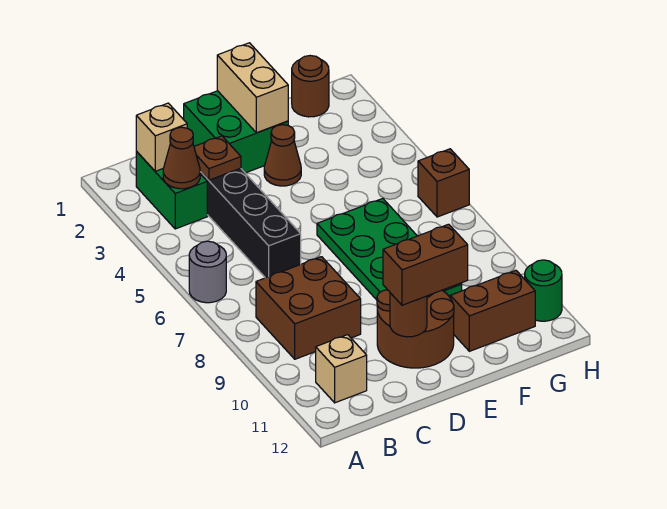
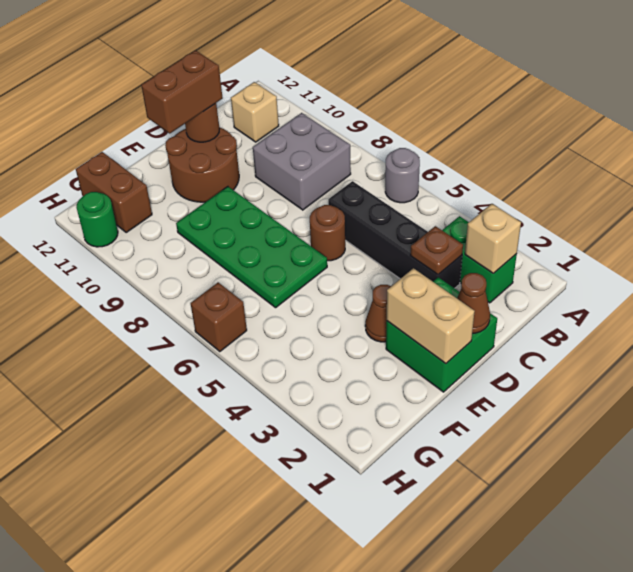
brown cone B3 level 2 -> brown cone D1 level 2
brown brick B8:C9 level 1 -> grey brick B8:C9 level 1
brown brick F11:G11 level 1 -> brown brick G11:G12 level 1
brown round brick G1 level 1 -> brown round brick D6 level 1

